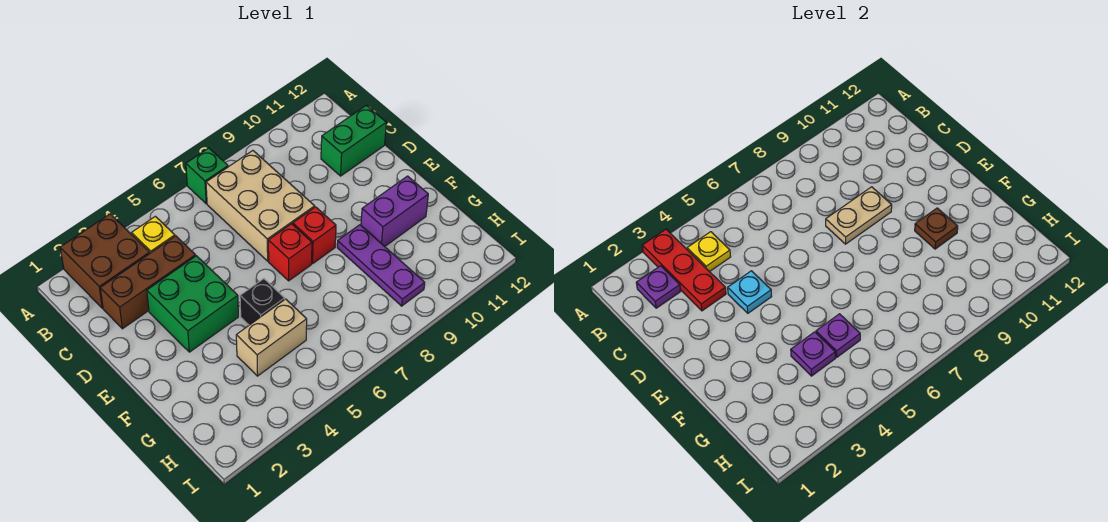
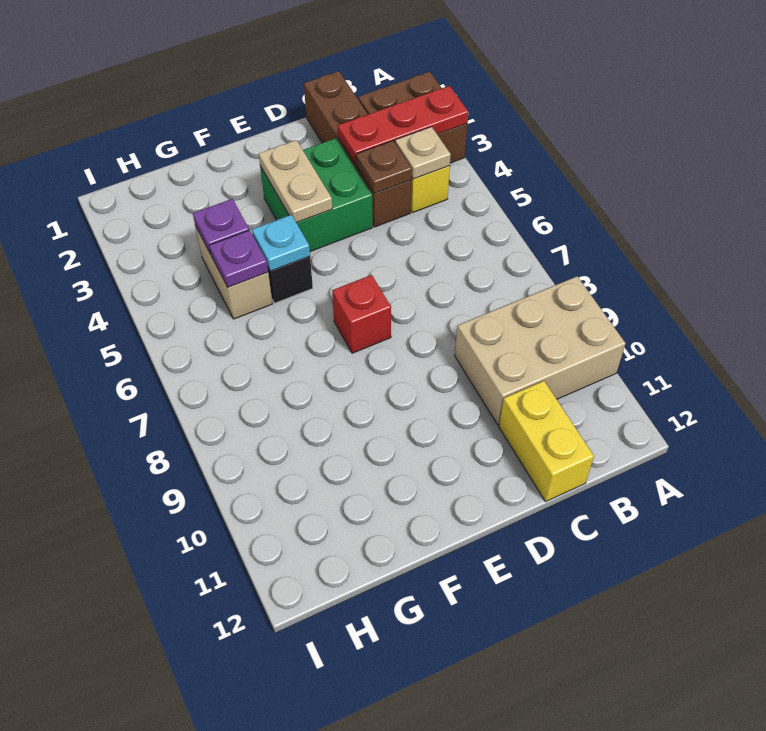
green brick A7 level 1 -> none
purple plate B2 level 2 -> none
yellow plate B4 level 2 -> tan plate B4 level 2
tan brick B7:D8 level 1 -> tan brick A9:C10 level 1
brown brick C2:C4 level 1 -> brown brick C1:C4 level 1
green brick C11:C12 level 1 -> yellow brick C11:C12 level 1
cyan plate D4 level 2 -> cyan plate F5 level 2
tan plate D8:D9 level 2 -> tan plate E3:E4 level 2
red brick E8 level 1 -> none
purple plate F9:H9 level 1 -> none
purple brick F10:F11 level 1 -> none
brown plate F10 level 2 -> brown plate C4 level 2

